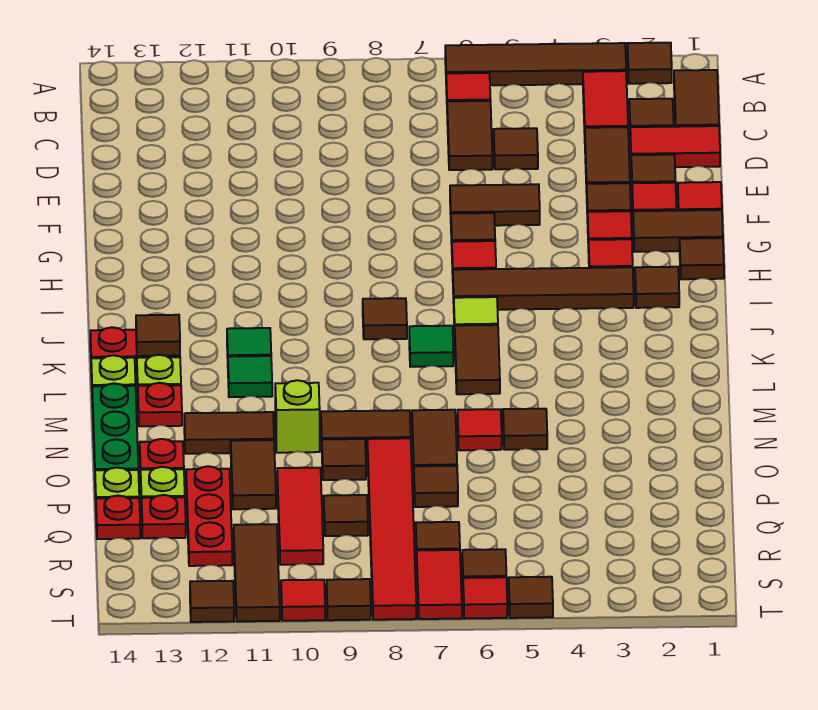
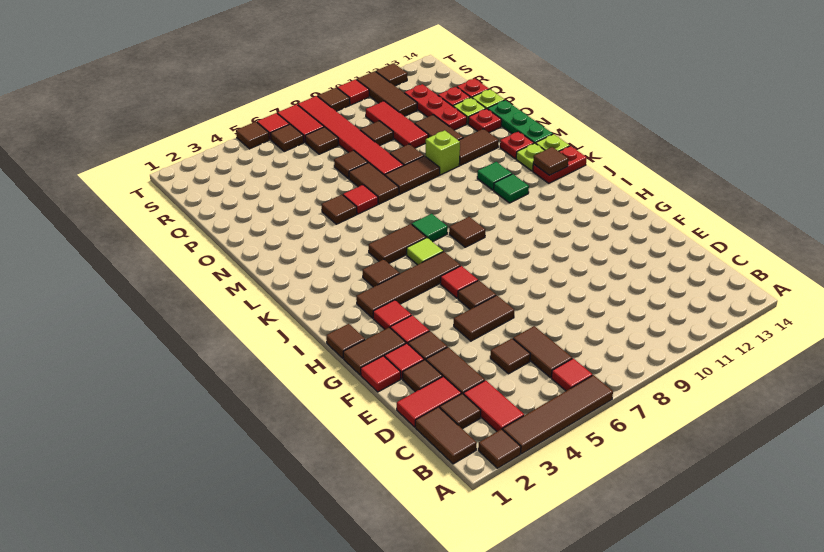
brown tile I2 level 1 -> brown tile J4 level 1
brown tile K6:L6 level 1 -> brown tile K5:K6 level 1

